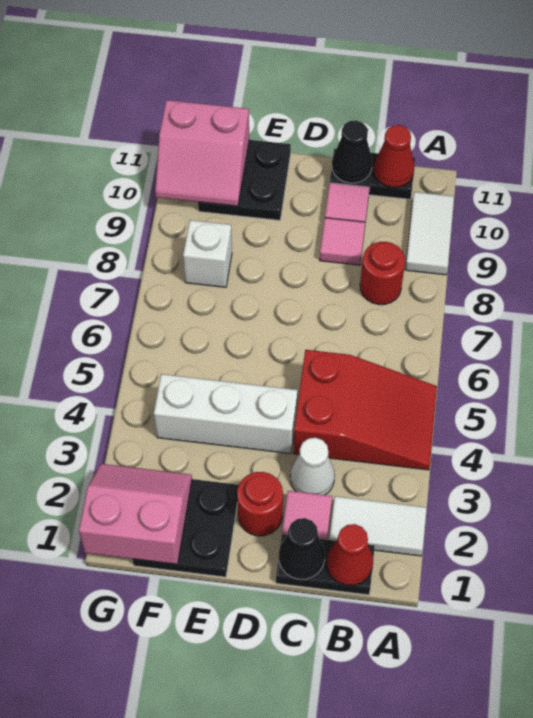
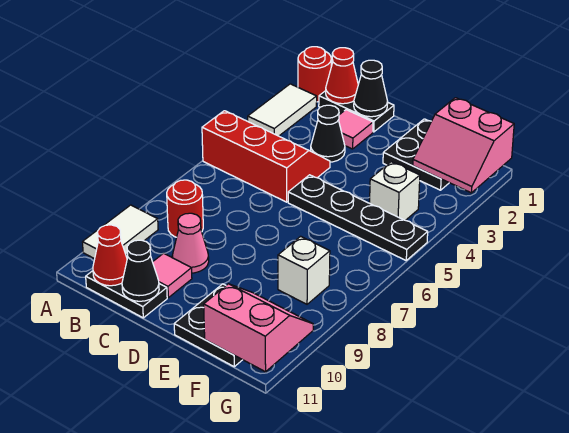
white tile A2:B2 level 1 -> white tile A2:A3 level 1
red slope A4:C5 level 1 top C -> red slope A4:C5 level 1 top 5
white cone C3 level 1 -> black cone C3 level 1
pink tile C9 level 1 -> pink cone C9 level 1
red round brick D2 level 1 -> red round brick A1 level 1
white brick D4:F4 level 1 -> white brick F4 level 1
none -> black plate D5:G5 level 1

